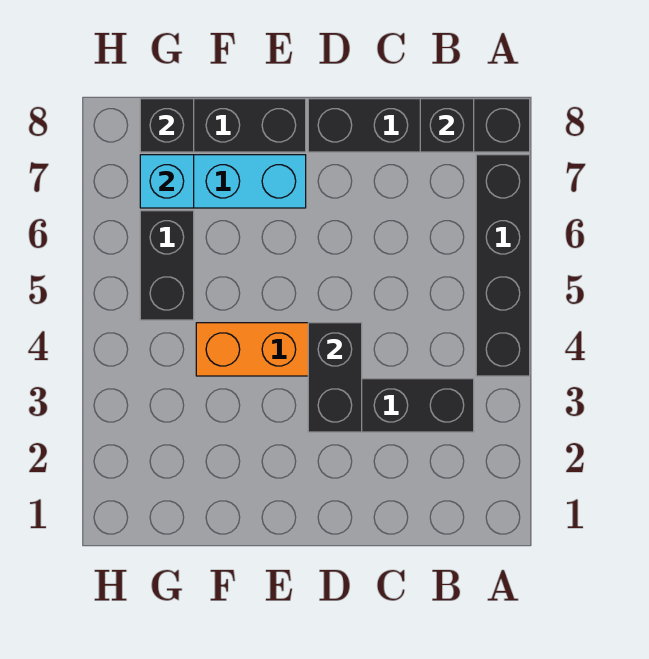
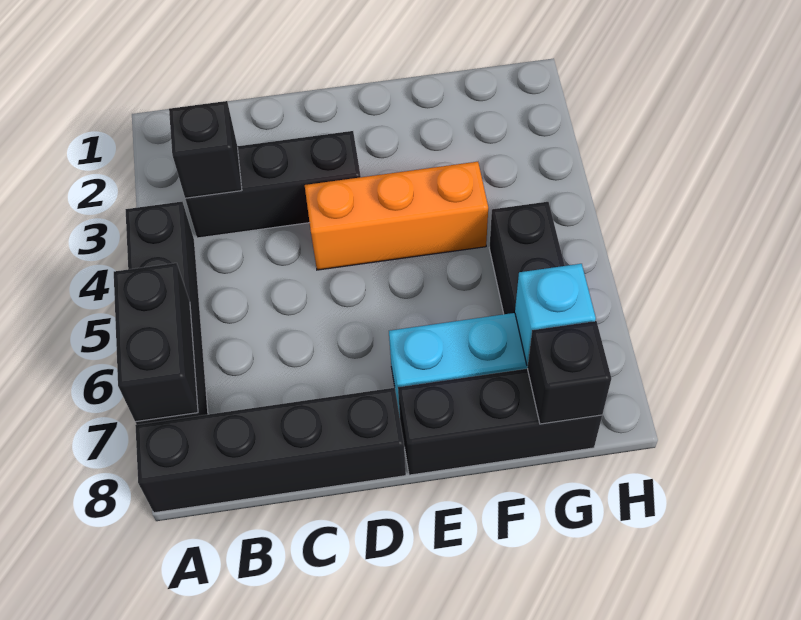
black brick B8 level 2 -> black brick B3 level 2
black brick D3:D4 level 2 -> black brick A6:A7 level 2

